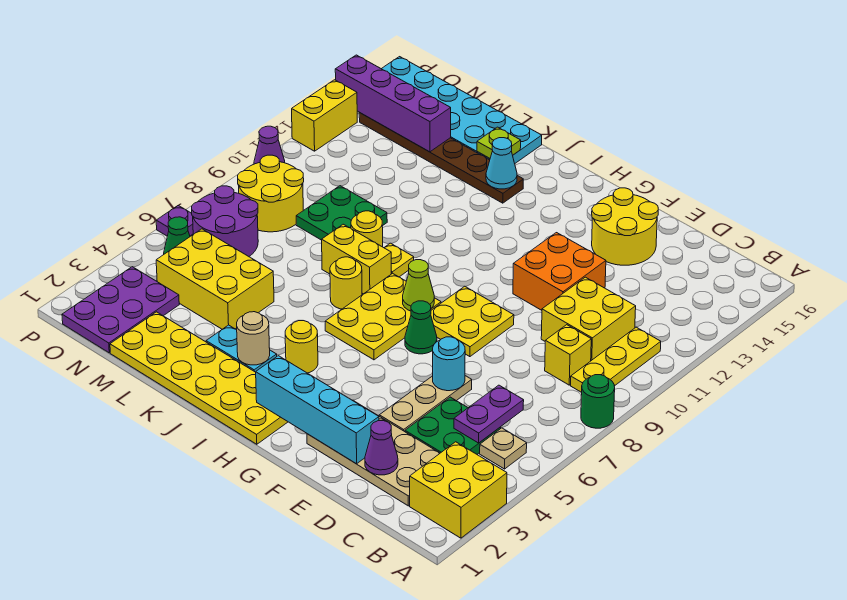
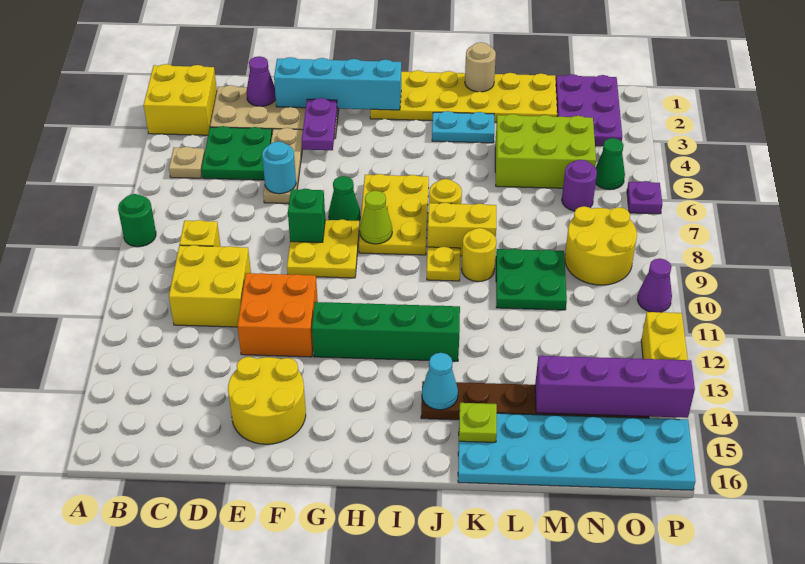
yellow plate B9:B11 level 1 -> none
purple plate C5:C6 level 2 -> purple plate F3:F4 level 2
none -> green brick F8 level 2
none -> green brick G12:J12 level 1
yellow round brick I4 level 1 -> none
tan round brick J3 level 2 -> tan round brick K1 level 2
yellow brick L4:N5 level 1 -> lime brick L4:N5 level 1
purple round brick N6:O7 level 1 -> purple round brick N6 level 1

